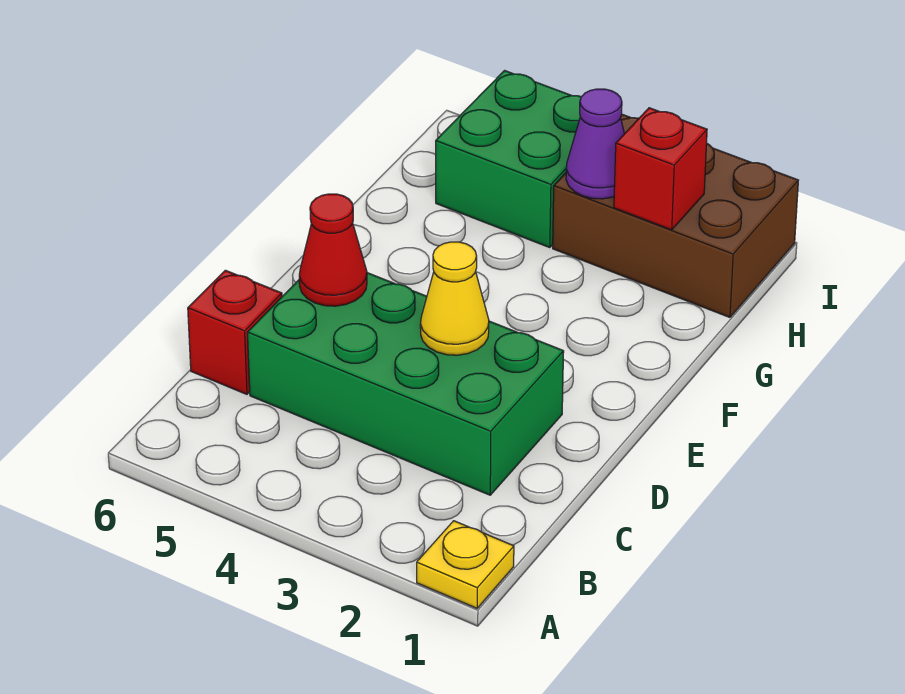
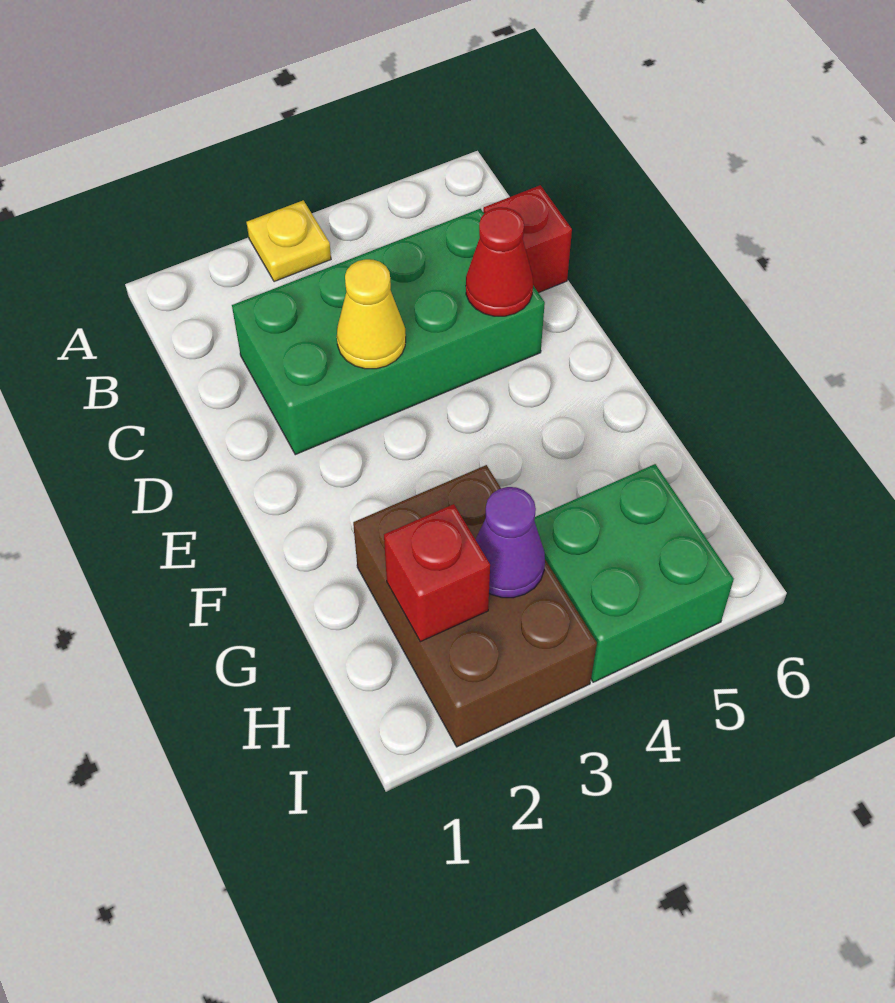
yellow plate A1 level 1 -> yellow plate A3 level 1
brown brick H1:I3 level 1 -> brown brick G2:I3 level 1

